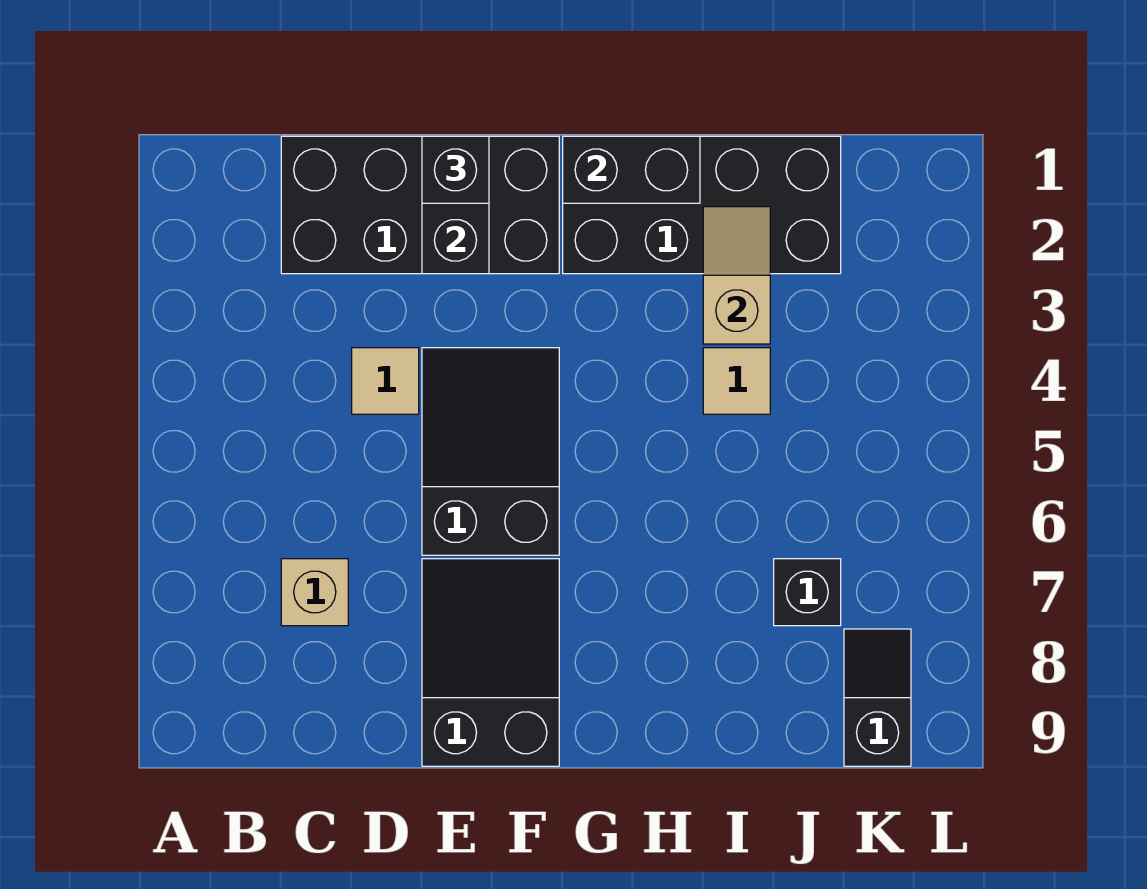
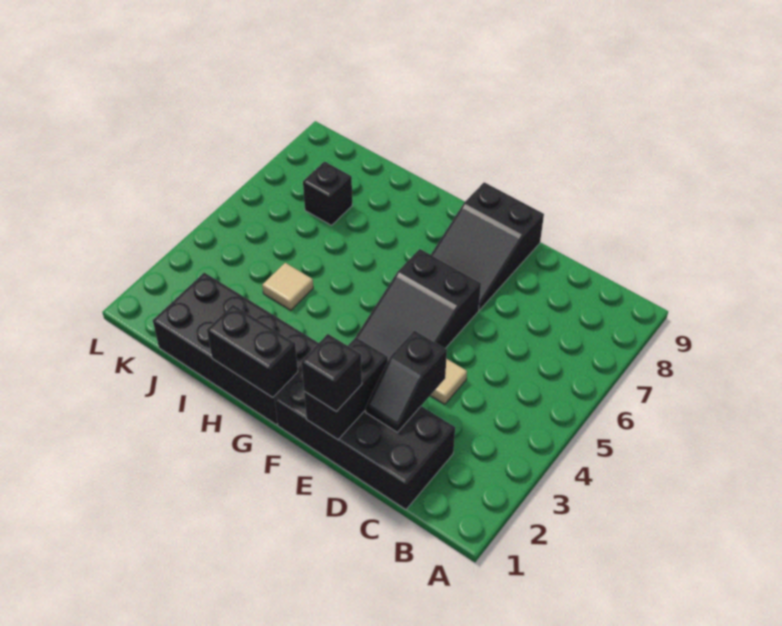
tan brick C7 level 1 -> none
tan slope I2:I3 level 2 top 3 -> none
black slope K8:K9 level 1 top 9 -> black slope D2:D3 level 2 top 3

